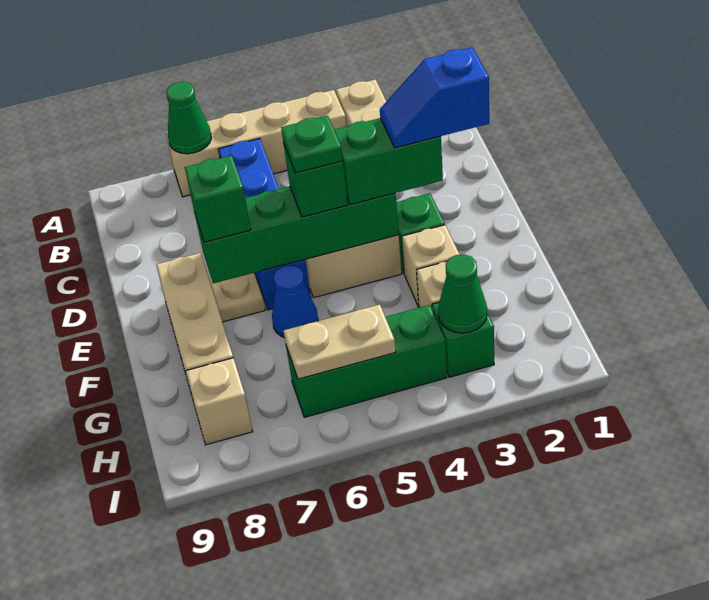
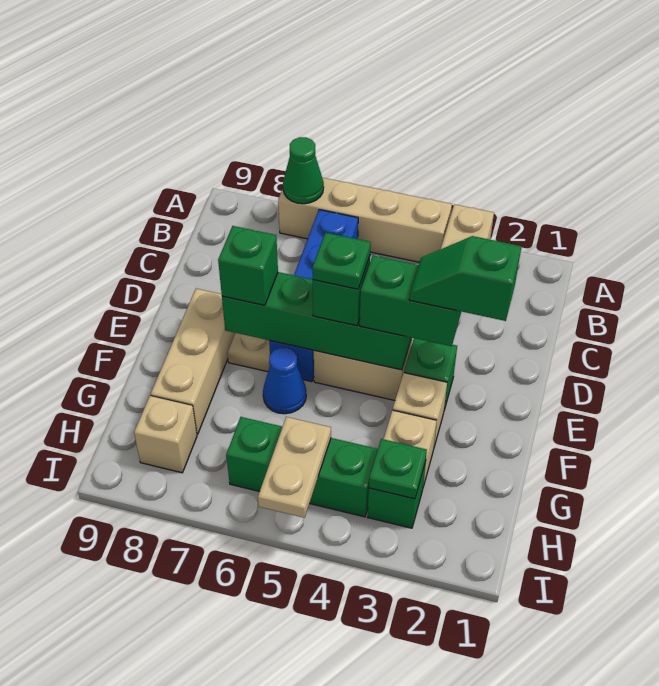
blue slope E2:E3 level 4 top 2 -> green slope E2:E3 level 4 top 2
green cone H3 level 2 -> green plate H3 level 2
tan plate H5:H6 level 2 -> tan plate H5:I5 level 2

